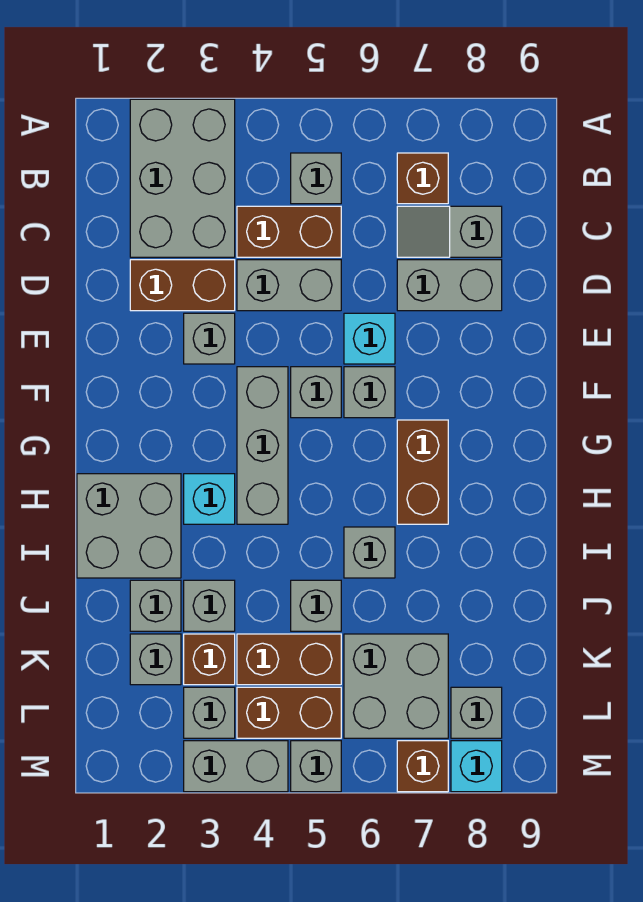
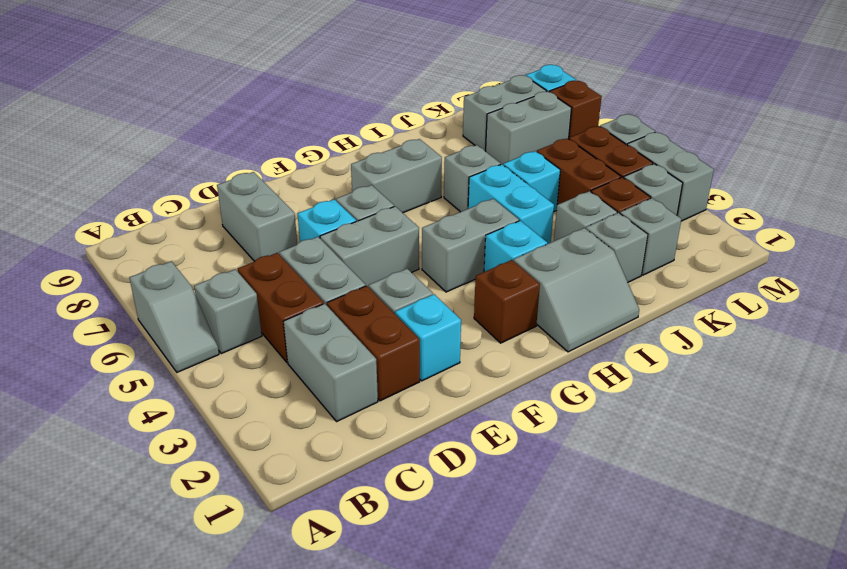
grey brick A2:C3 level 1 -> grey brick C2:C3 level 1
brown brick B7 level 1 -> brown brick G2 level 1
grey slope C7:C8 level 1 top 8 -> grey slope A5:A6 level 1 top 6
none -> cyan brick E2 level 1
grey brick F4:H4 level 1 -> grey brick G4:H4 level 1
grey brick F5 level 1 -> grey brick E5:F5 level 1
brown brick G7:H7 level 1 -> grey brick G7:H7 level 1
grey brick H1:I2 level 1 -> grey slope H1:I2 level 1 top 2
none -> cyan brick I4:I5 level 1
grey brick J5 level 1 -> cyan brick J5 level 1
grey brick K6:L7 level 1 -> grey brick K7:L7 level 1
grey brick L8 level 1 -> grey brick K8:L8 level 1

